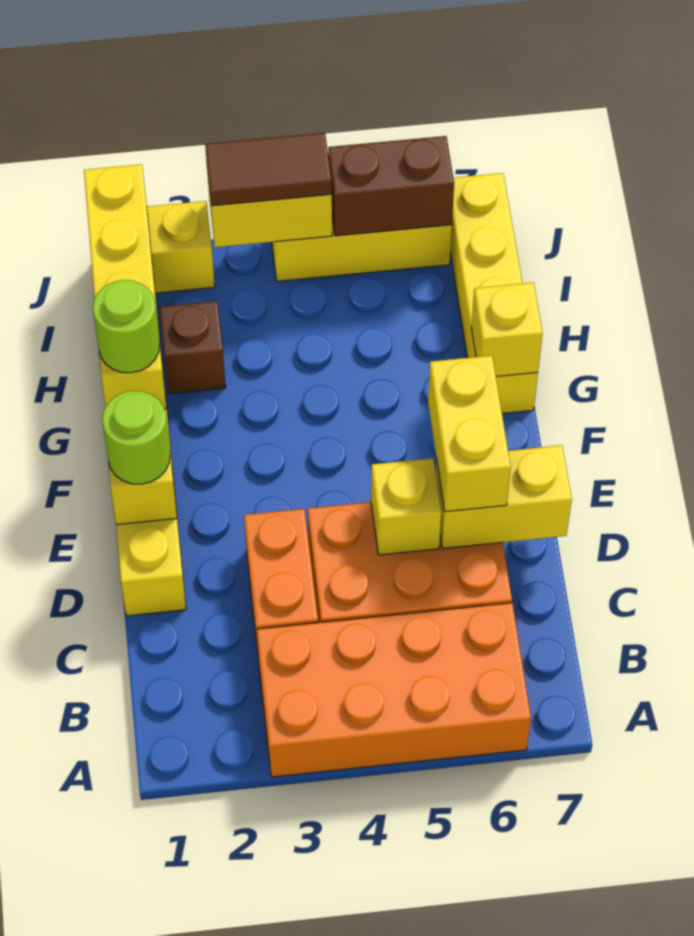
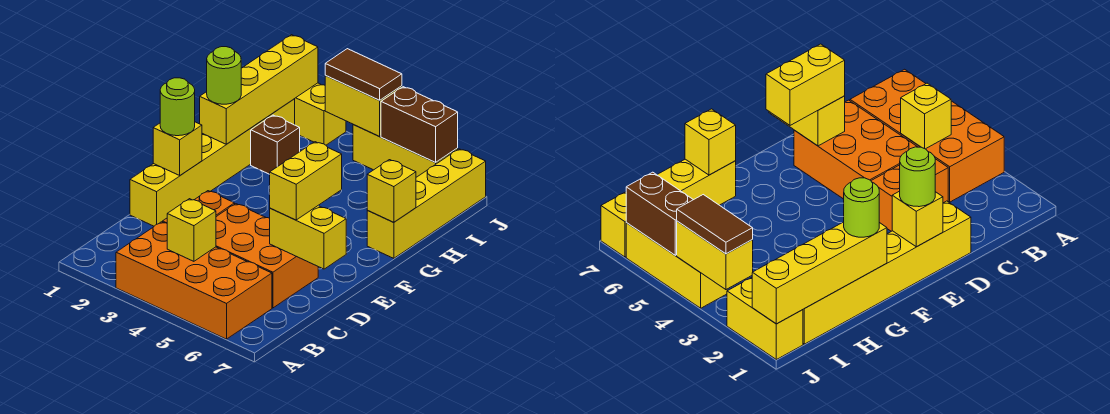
yellow brick D5 level 2 -> yellow brick B4 level 2

